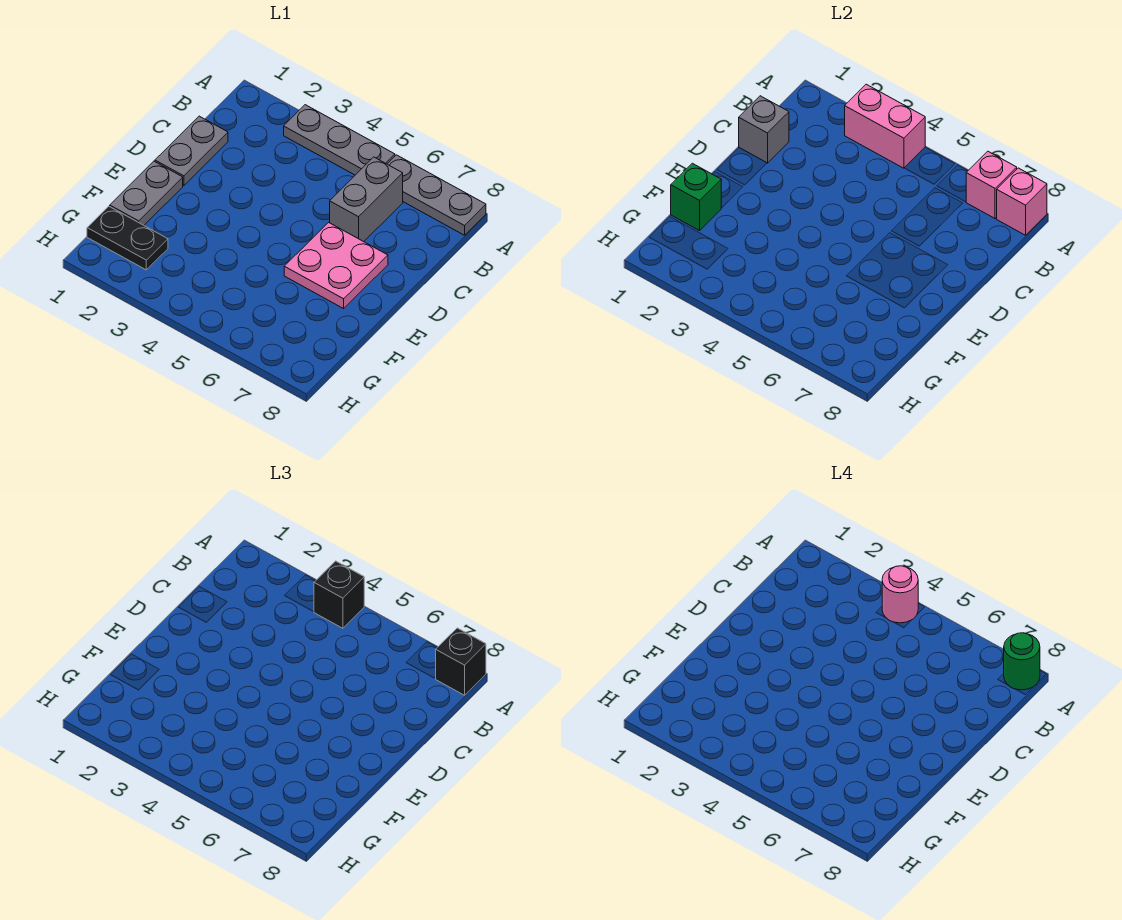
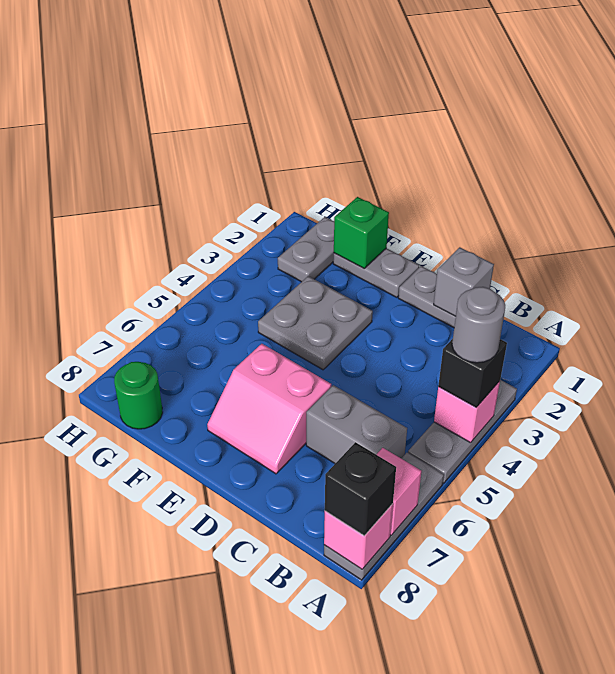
pink brick A3:A4 level 2 -> pink brick A4 level 2
pink round brick A4 level 4 -> grey round brick A4 level 4
green round brick A8 level 4 -> green round brick G8 level 1
pink plate D6:E7 level 1 -> pink slope D6:E7 level 1 top 6
none -> grey plate E3:F4 level 1
black plate G1:G2 level 1 -> grey plate G1:G2 level 1

